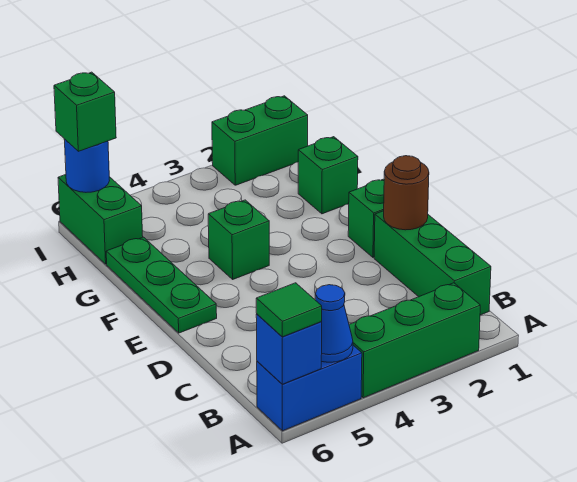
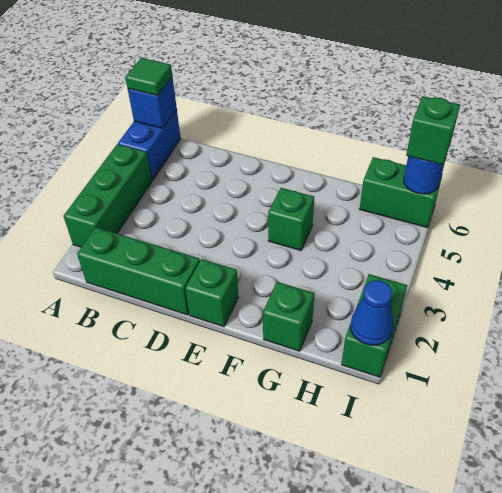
blue cone A5 level 2 -> blue cone I1 level 2
brown round brick D1 level 2 -> none
green plate E6:G6 level 1 -> none

